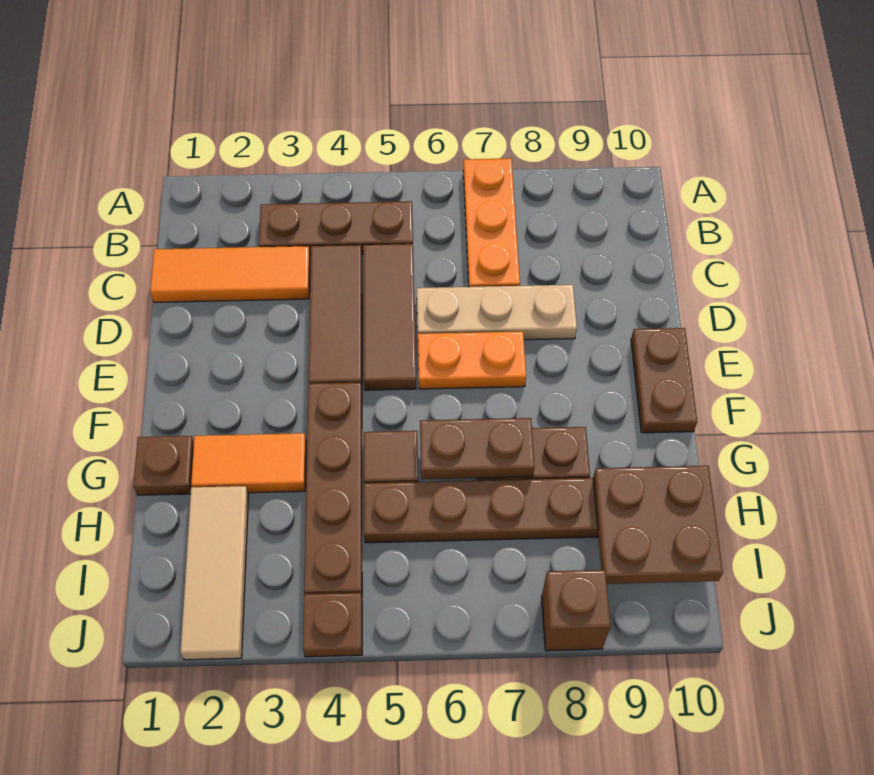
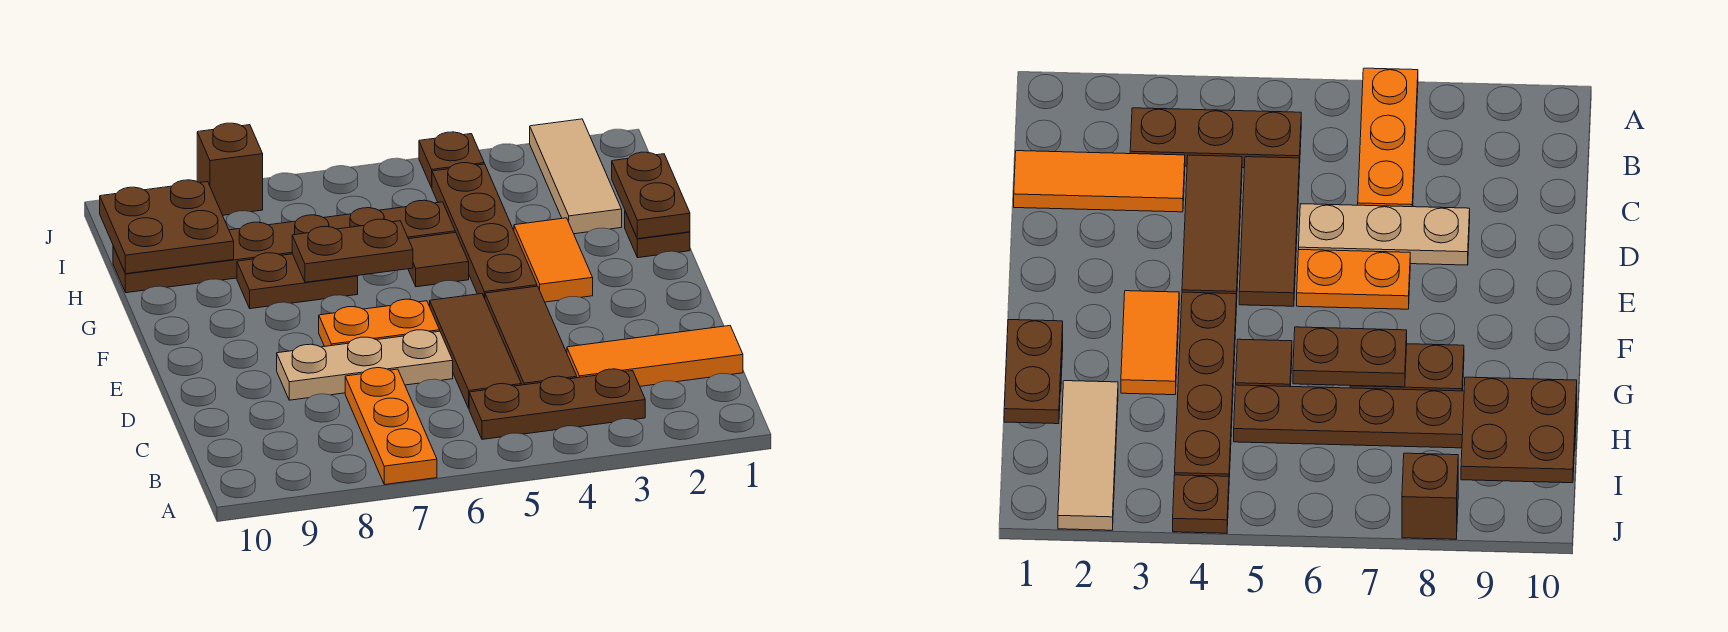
brown plate E10:F10 level 1 -> brown plate G1:H1 level 2
orange tile G2:G3 level 1 -> orange tile F3:G3 level 1

